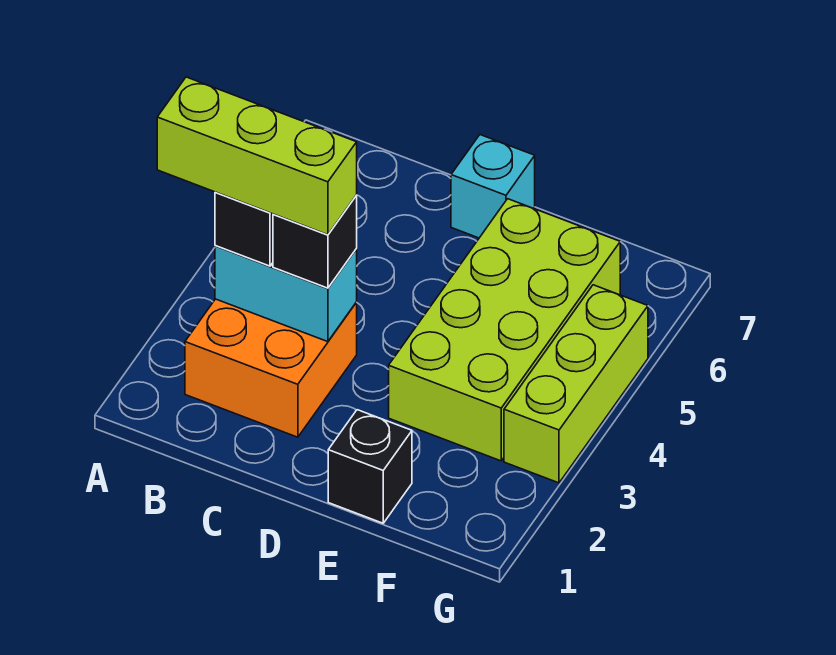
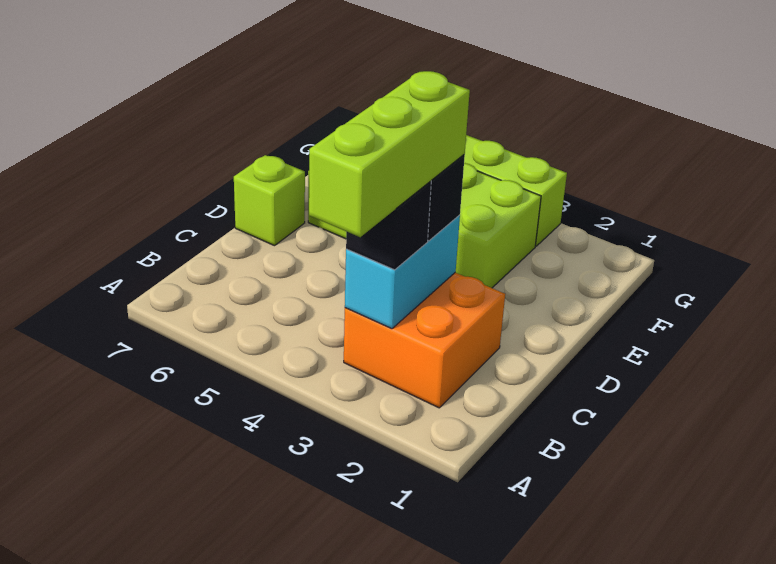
cyan brick D7 level 1 -> lime brick D7 level 1
black brick E1 level 1 -> none

